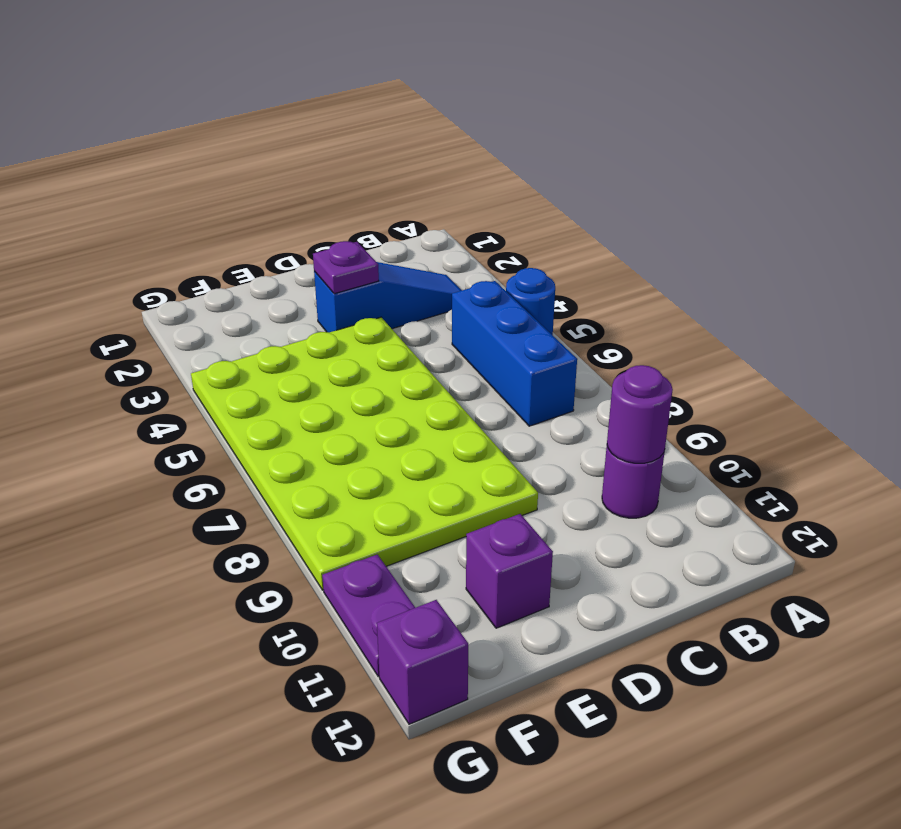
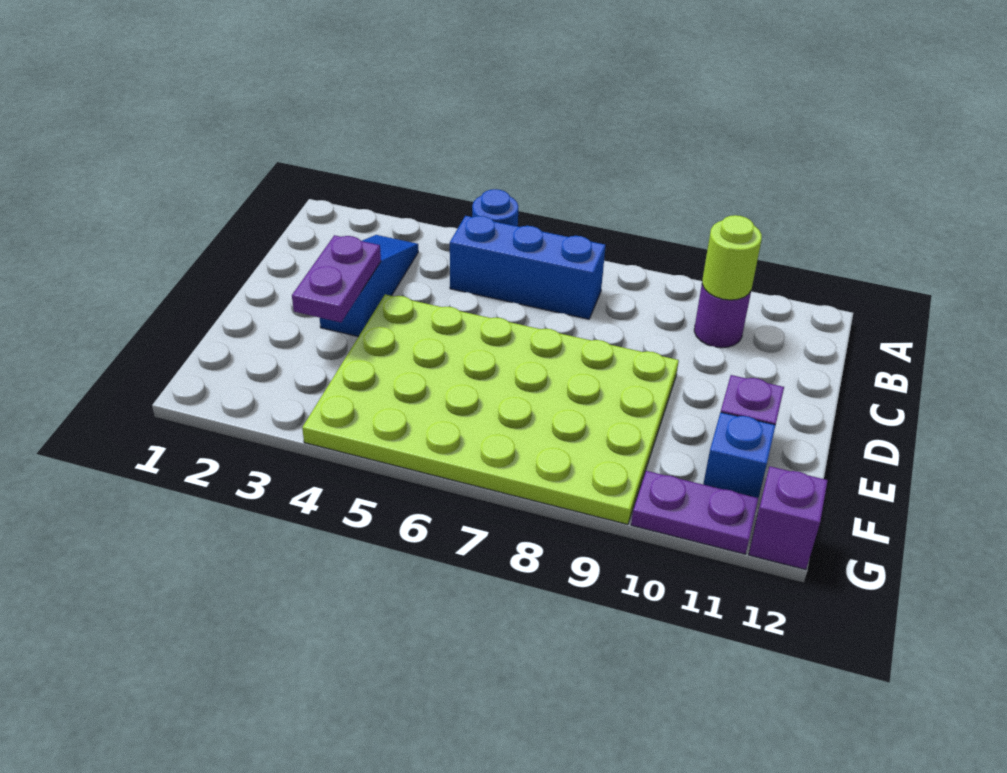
purple round brick B10 level 2 -> lime round brick B10 level 2
purple plate D3 level 2 -> purple plate D3:E3 level 2
none -> blue brick F11 level 1

